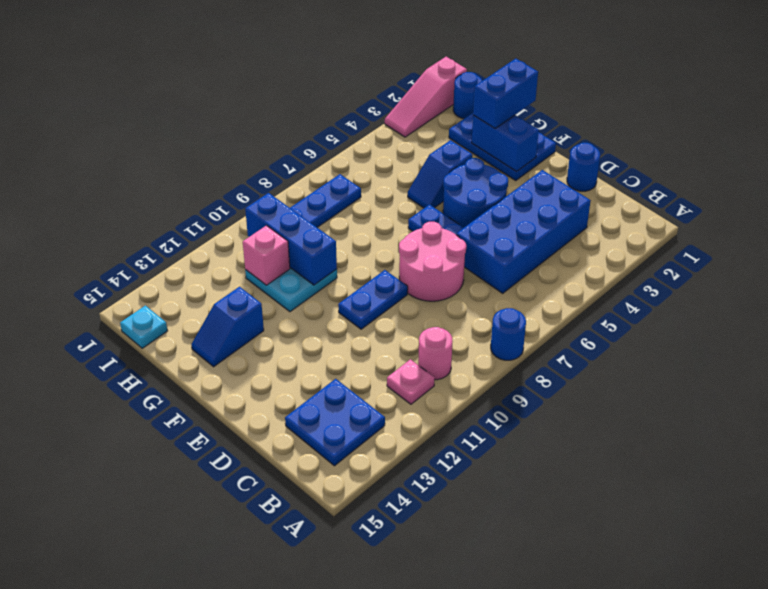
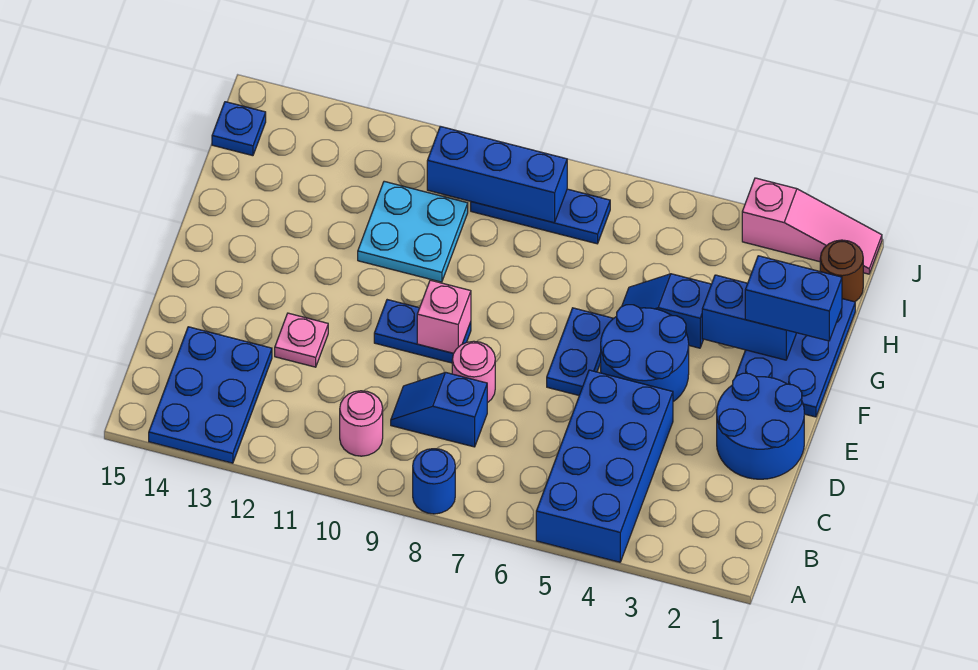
pink plate B11 level 1 -> pink plate D12 level 1
blue plate B13:C14 level 1 -> blue plate A13:C14 level 1
blue brick C3:D6 level 1 -> blue brick A4:D5 level 1
blue round brick D1 level 1 -> blue round brick D1:E2 level 1
pink round brick D7:E8 level 1 -> pink round brick D8 level 1
blue brick F2:G2 level 2 -> blue brick G2:G3 level 2
blue brick G10:I10 level 2 -> blue brick I8:I10 level 2
blue slope G13:G14 level 1 top 13 -> blue slope C8:C9 level 1 top 8
pink brick H11 level 2 -> pink brick E9 level 2
blue round brick I1 level 1 -> brown round brick I1 level 1
cyan plate I15 level 1 -> blue plate I15 level 1
pink slope J1:J3 level 1 top 1 -> pink slope J1:J3 level 1 top 3

